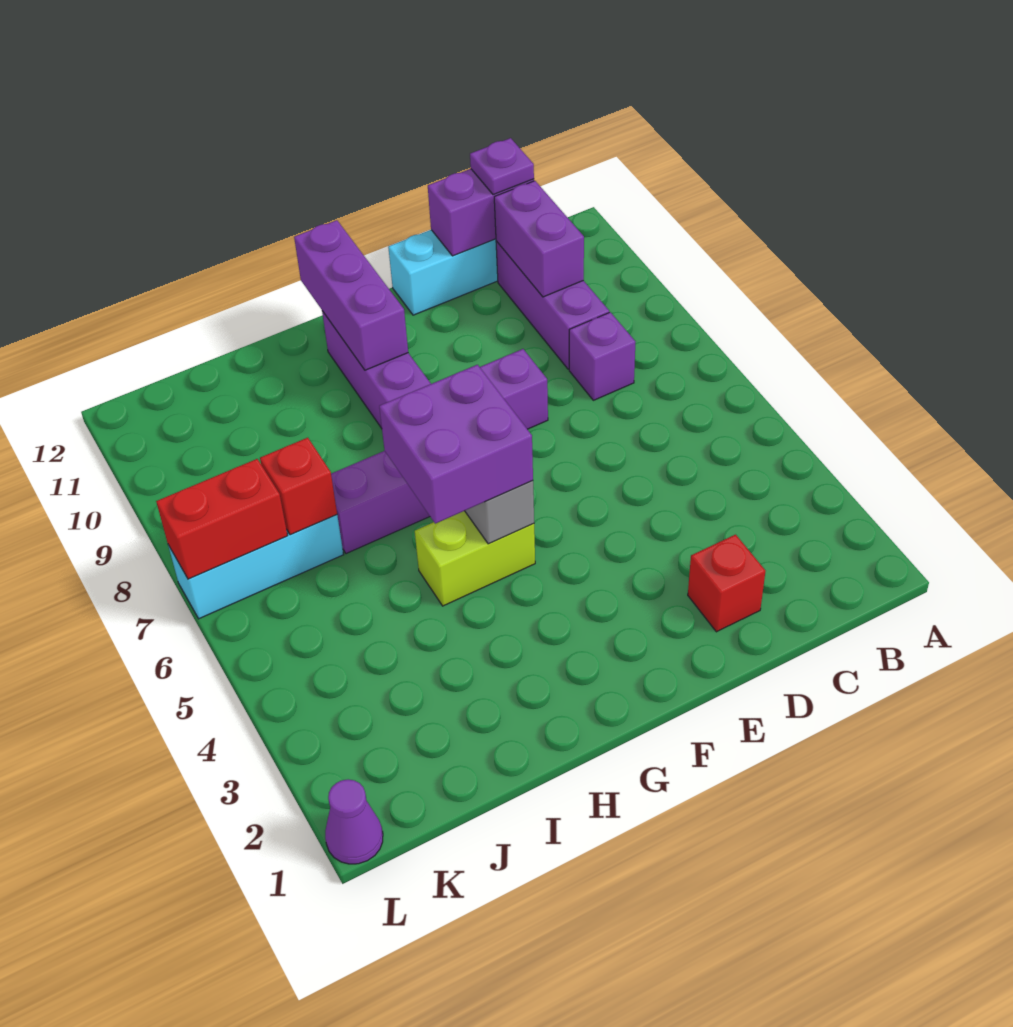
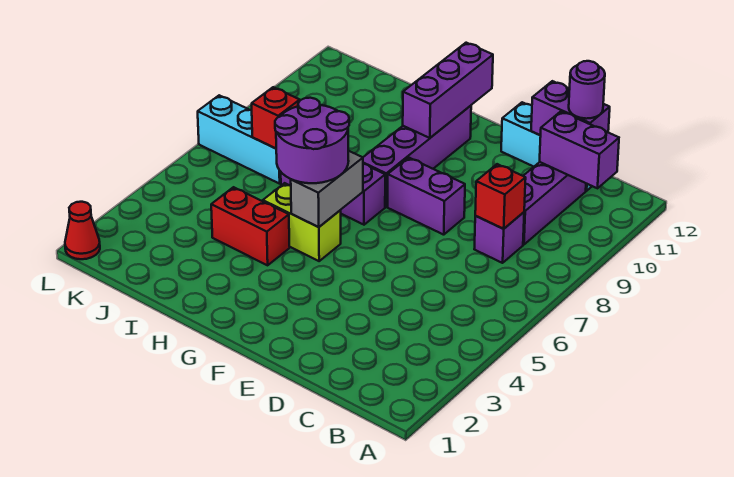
purple brick C10:C11 level 2 -> purple brick B11:C11 level 2
purple plate C12 level 3 -> purple round brick C12 level 3
red brick D2 level 1 -> red brick C8 level 2
purple brick G5:H6 level 3 -> purple round brick G5:H6 level 3
red brick K7:L7 level 2 -> red brick H4:I4 level 1
purple cone L1 level 1 -> red cone L1 level 1

